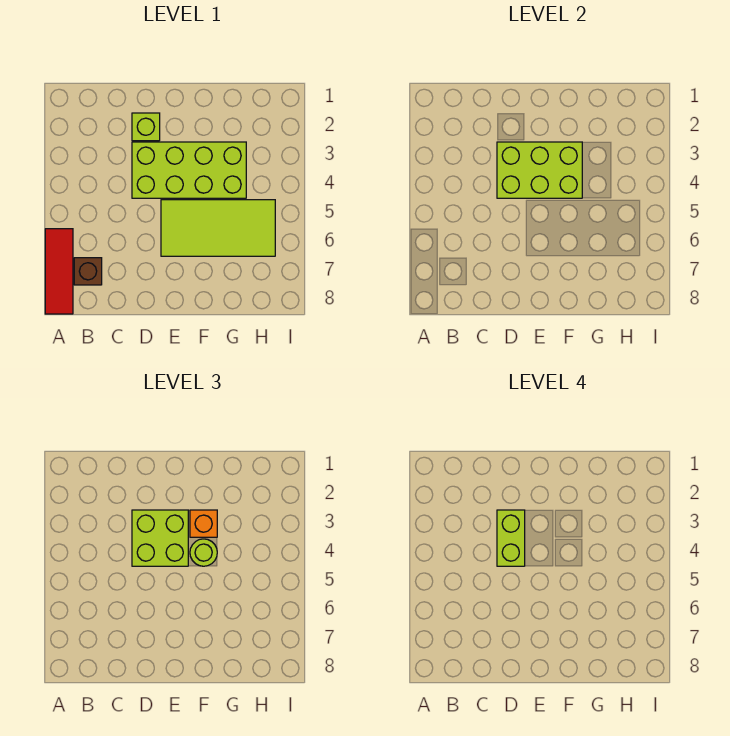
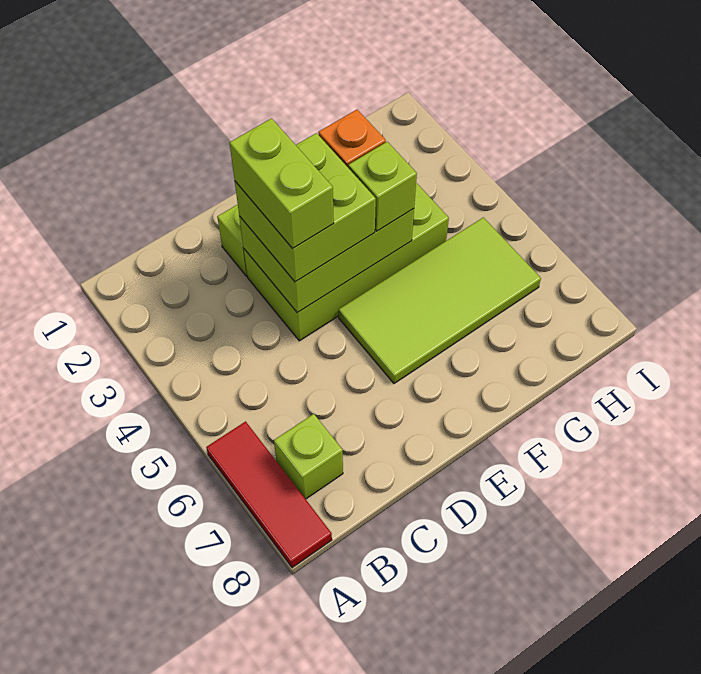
brown brick B7 level 1 -> lime brick B7 level 1
lime round brick F4 level 3 -> lime brick F4 level 3

